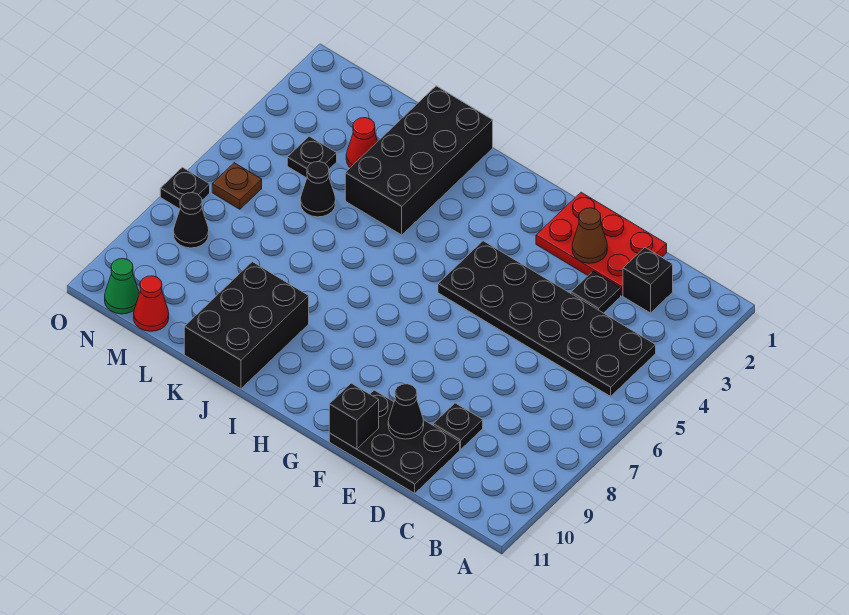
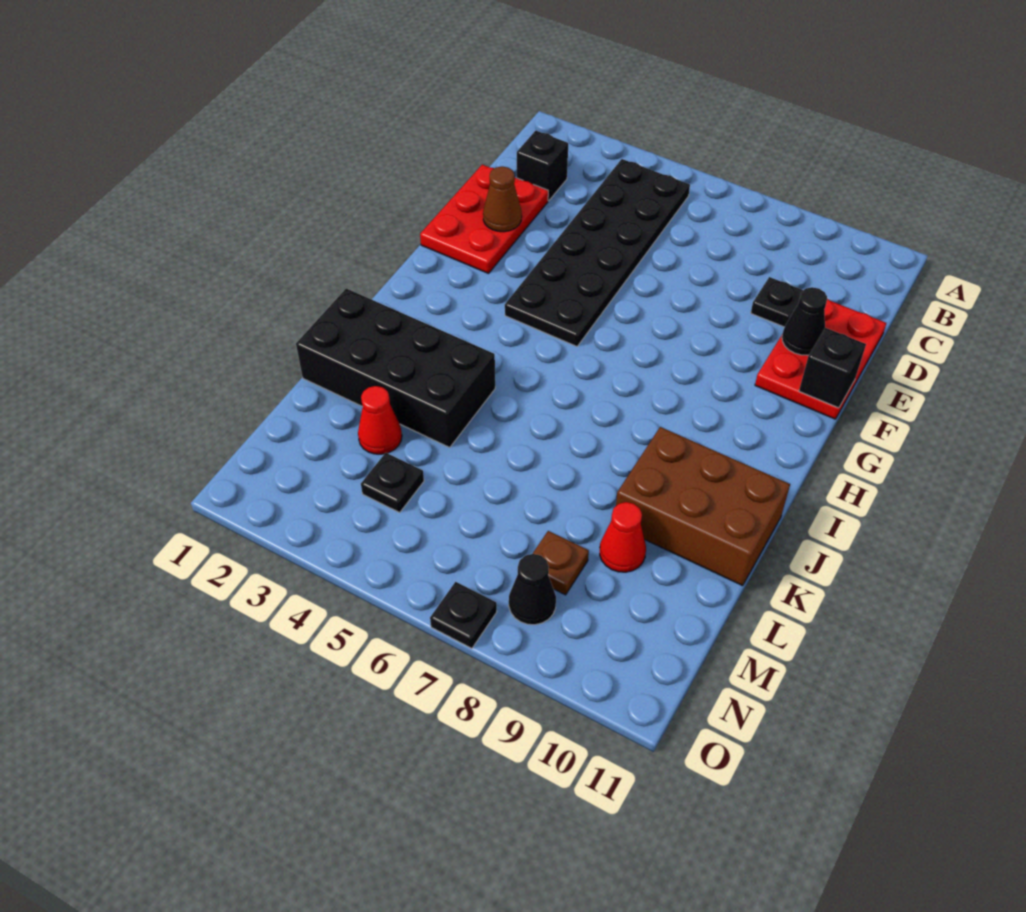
black plate D3 level 1 -> none
black plate D10:F11 level 1 -> red plate D10:F11 level 1
black brick J9:K11 level 1 -> brown brick J9:K11 level 1
black cone L5 level 1 -> none
red cone M11 level 1 -> red cone L9 level 1
brown plate N6 level 1 -> brown plate M8 level 1
green cone N11 level 1 -> none

